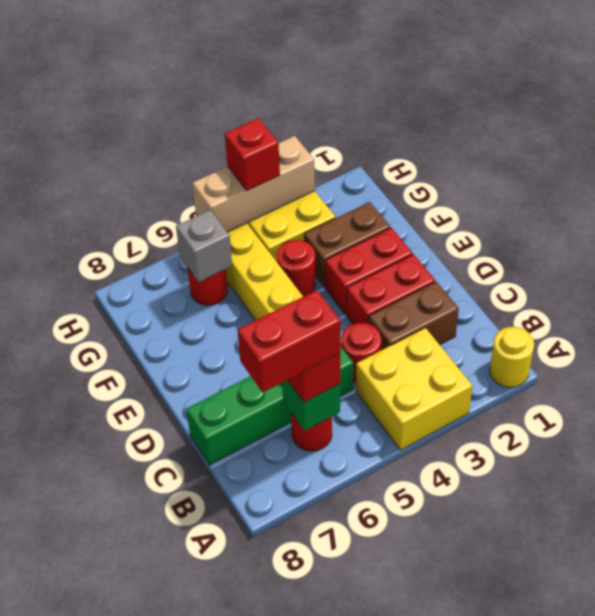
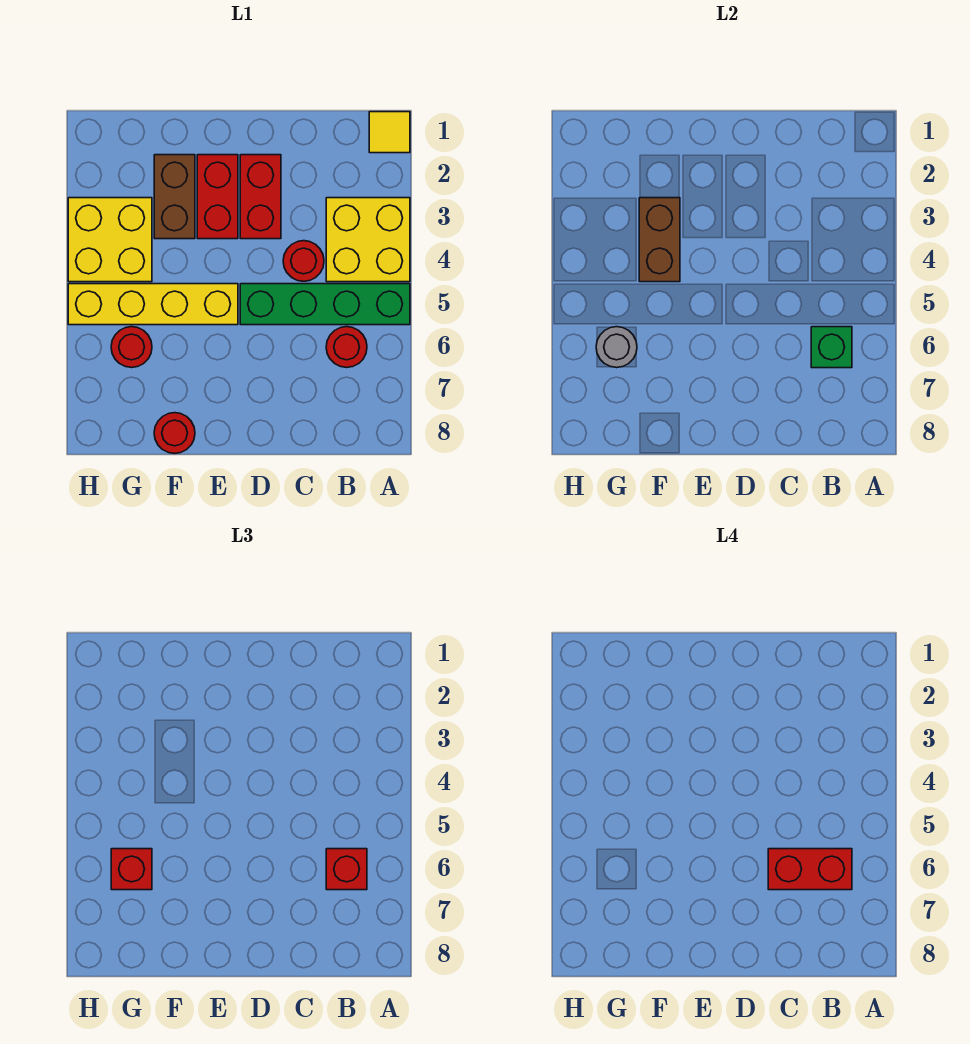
yellow round brick A1 level 1 -> yellow tile A1 level 1
red brick B6:B7 level 4 -> red brick B6:C6 level 4
brown brick C2:C3 level 1 -> brown brick F3:F4 level 2
green brick C5:C8 level 1 -> green brick A5:D5 level 1
red round brick F4 level 1 -> red round brick F8 level 1
grey brick G6 level 2 -> grey round brick G6 level 2
tan brick H3:H5 level 2 -> none
red brick H4 level 3 -> red brick G6 level 3

